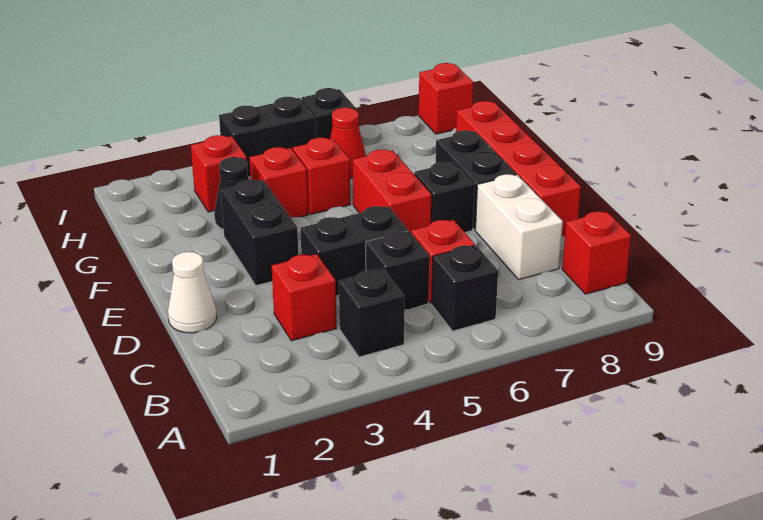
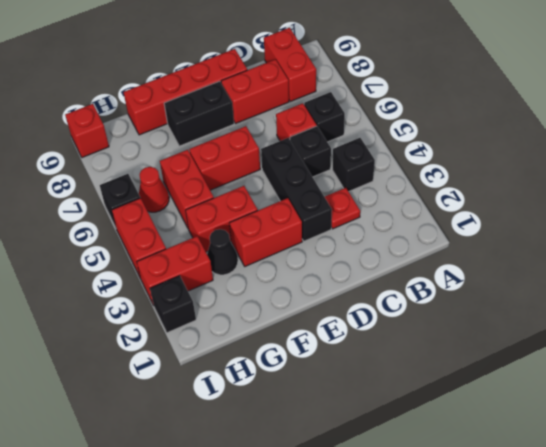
red brick B9 level 1 -> red brick B8:B9 level 1
red brick C3 level 1 -> red plate C3 level 1
white brick C8:D8 level 1 -> red brick C8:D8 level 1
white cone D1 level 1 -> none
black brick D4:D5 level 1 -> black brick D3:D5 level 1
black brick E3:F3 level 1 -> red brick E3:F3 level 1
black brick E7 level 1 -> black brick I2 level 1
red brick G4 level 1 -> red brick F4:G4 level 1
red brick G5 level 1 -> red brick G5:G6 level 1
red brick H3 level 1 -> red brick H3:I3 level 1
black brick I4:I5 level 1 -> red brick I4:I5 level 1

